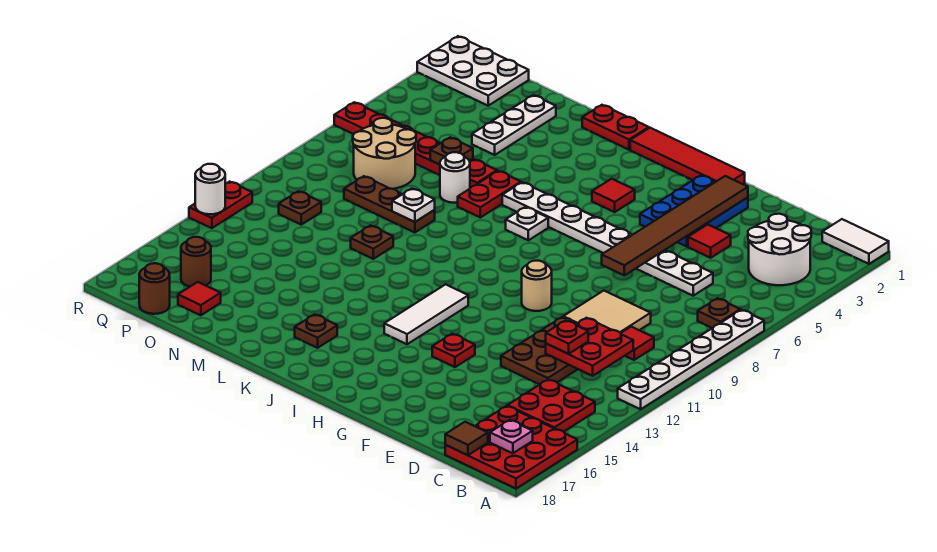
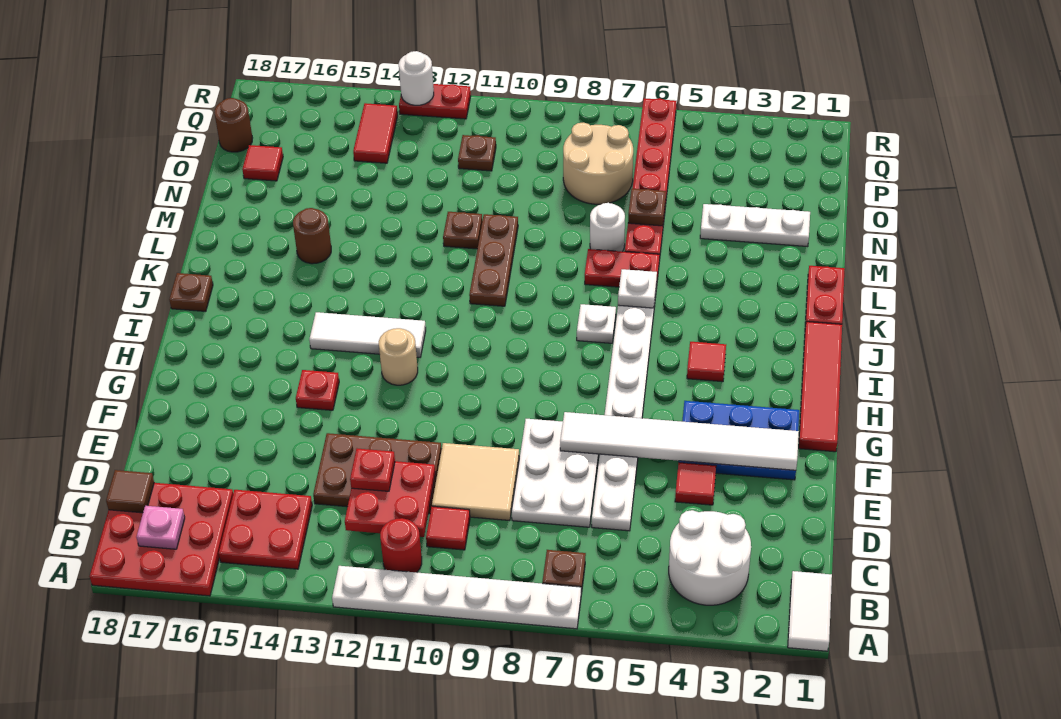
none -> red round brick B11 level 1
brown tile F2:F7 level 2 -> white tile F2:F7 level 2
tan round brick G10 level 1 -> tan round brick H12 level 1
brown plate K16 level 1 -> brown plate J18 level 1
brown plate M9:O9 level 1 -> brown plate K10:M10 level 1
white plate M9 level 2 -> white plate K6 level 2
white plate P1:R2 level 1 -> white plate D7:F8 level 1
none -> red tile P14:Q14 level 1
brown round brick P16 level 1 -> brown round brick L15 level 1

